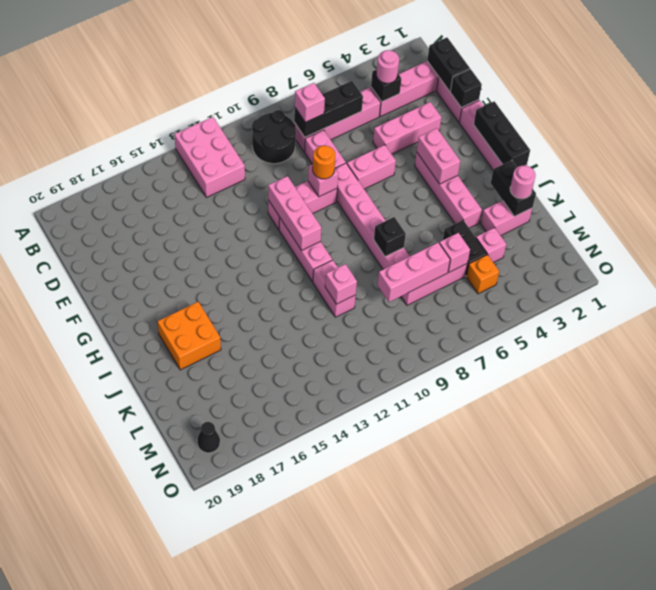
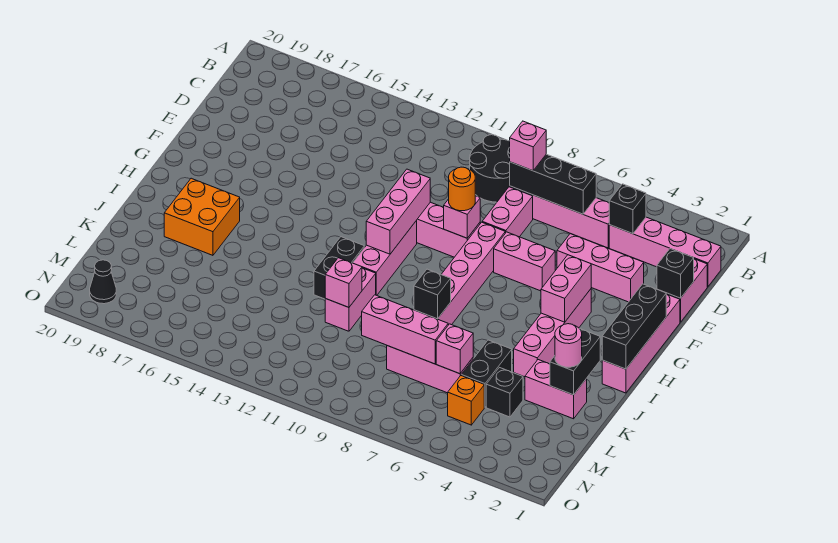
pink brick A12:C13 level 1 -> none
black brick C1:D1 level 2 -> black brick I12:J12 level 1
pink round brick C4 level 3 -> none
pink brick L4 level 1 -> black brick L4 level 1

